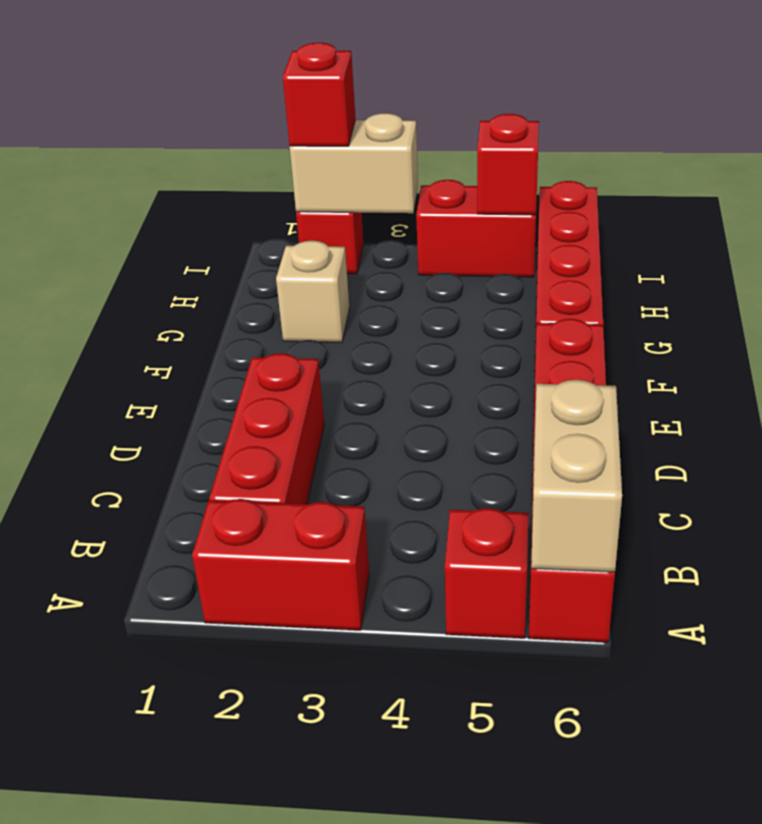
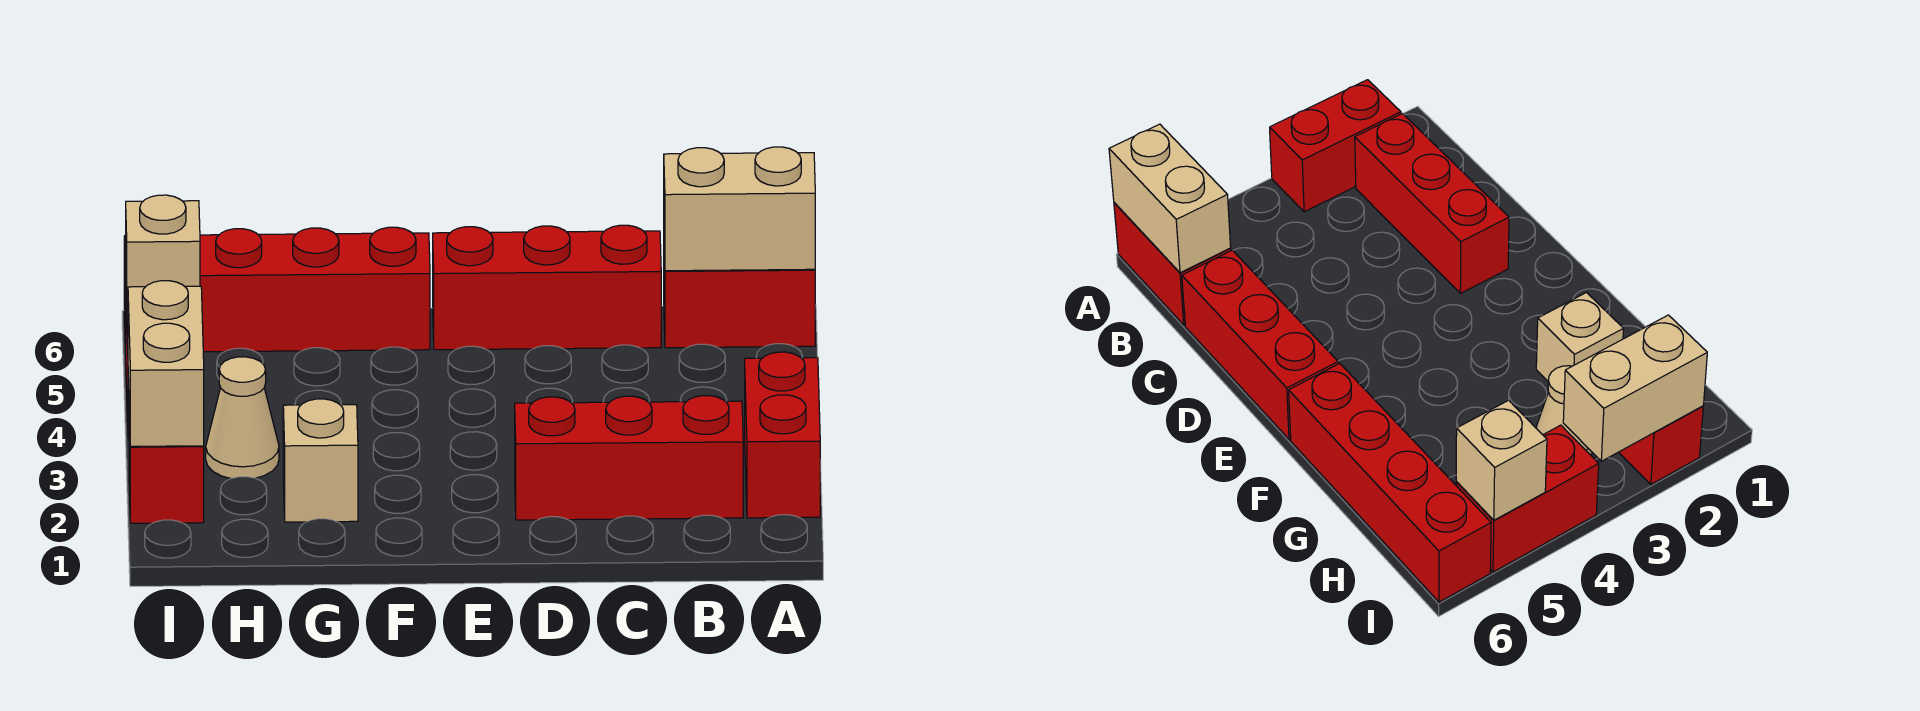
red brick A5 level 1 -> none
none -> tan cone H3 level 1
red brick I2 level 3 -> none
red brick I5 level 2 -> tan brick I5 level 2

